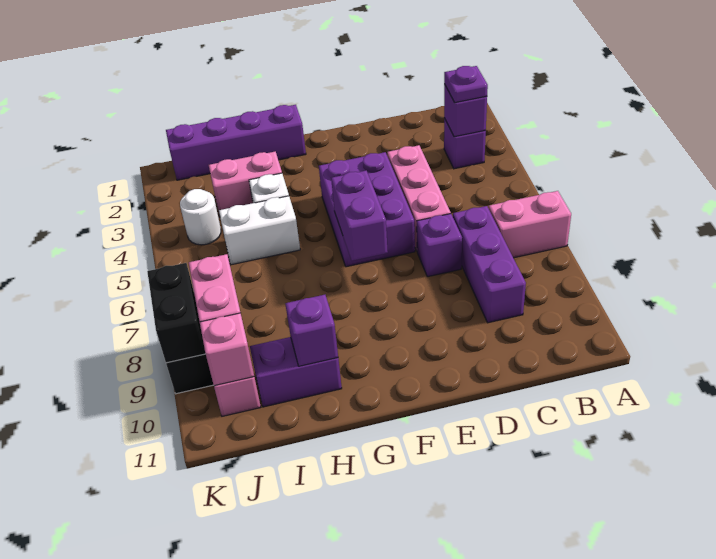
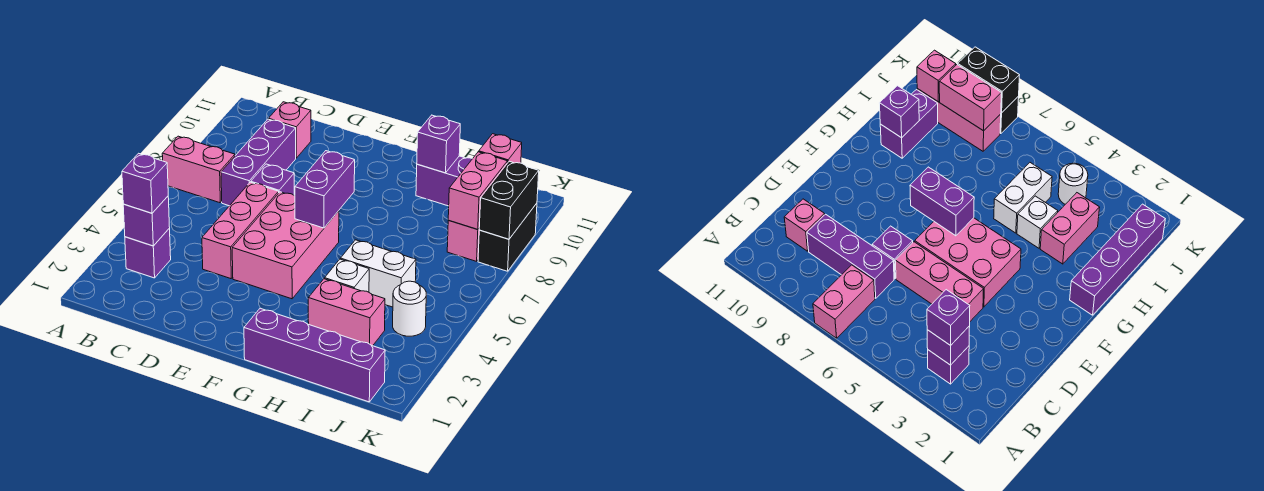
purple plate B3 level 3 -> purple brick B3 level 3
none -> pink brick C10 level 1
purple brick E4:F6 level 1 -> pink brick E4:F6 level 1

